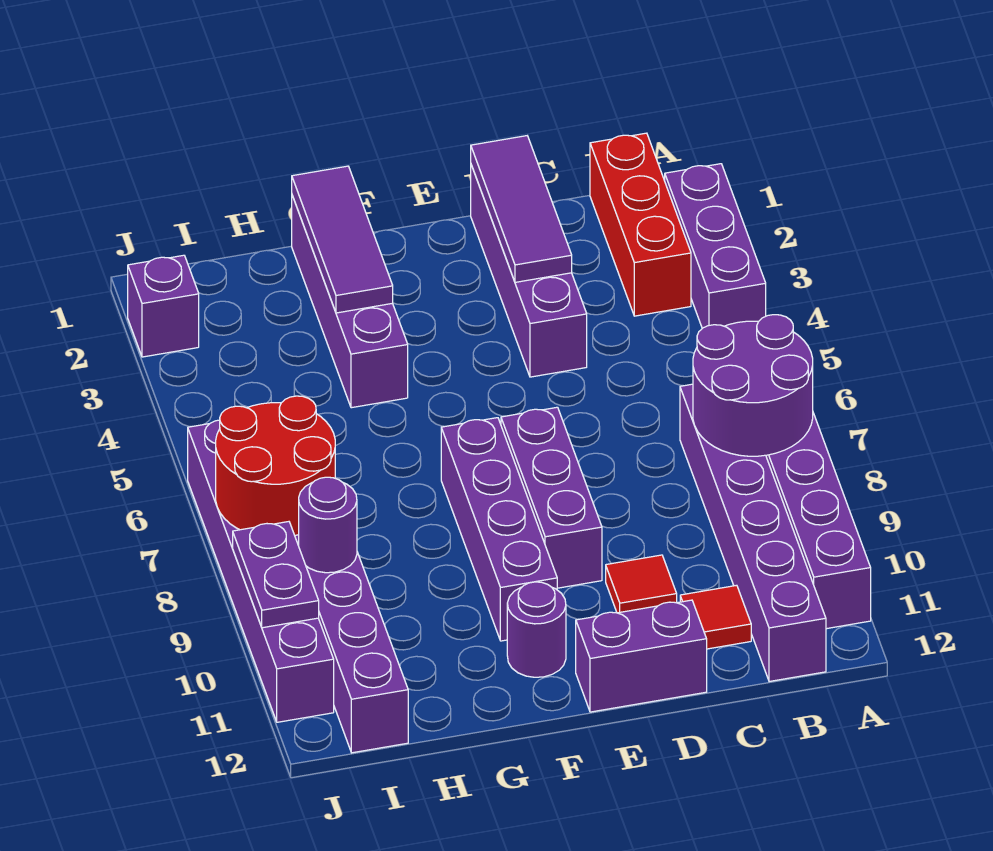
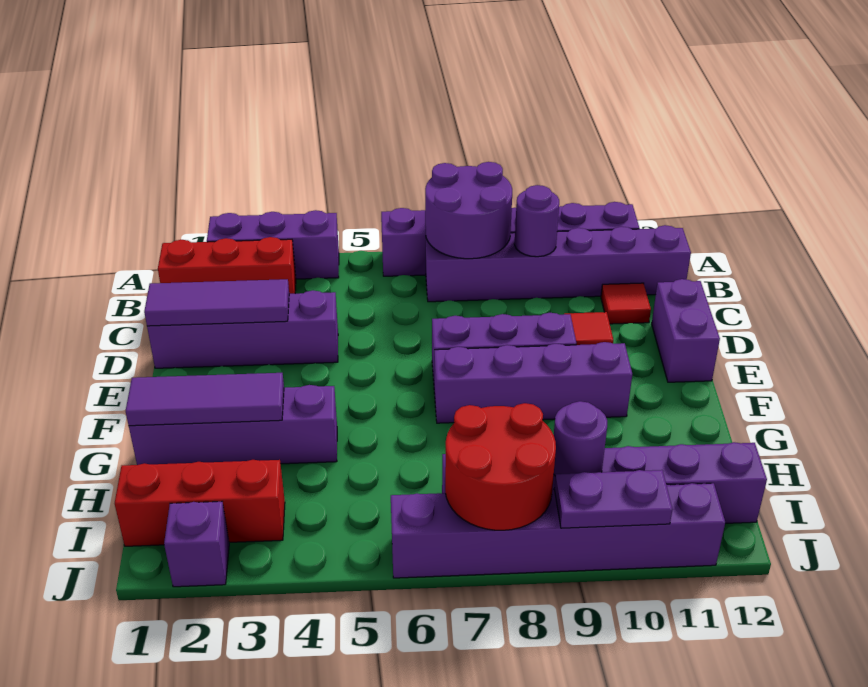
purple round brick F11 level 1 -> purple round brick B9 level 2
none -> red brick I1:I3 level 1

